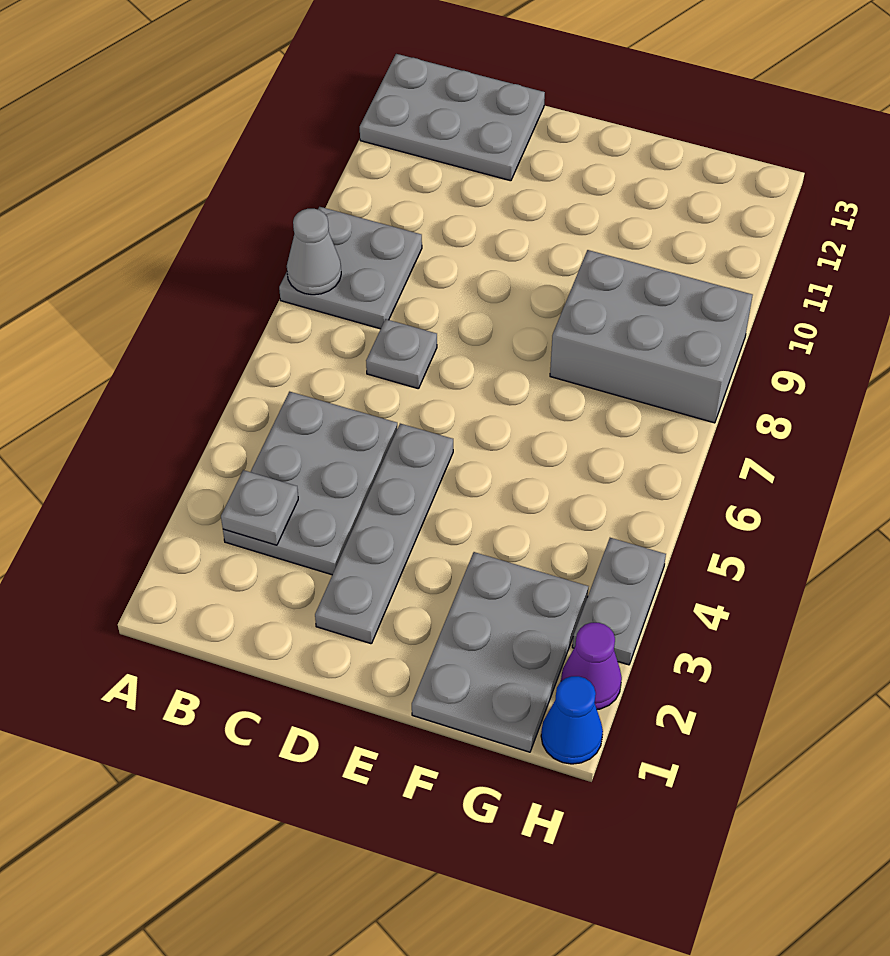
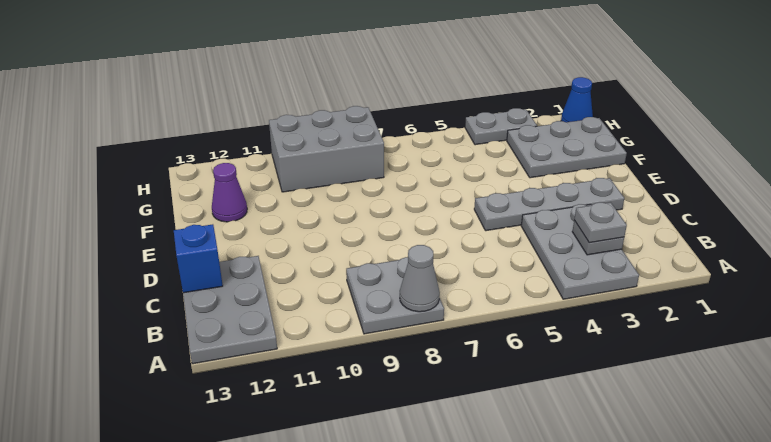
grey plate B3:C5 level 1 -> grey plate A3:C4 level 1
grey plate C7 level 1 -> grey plate B3 level 3
none -> blue brick C13 level 2
grey brick F8:H9 level 1 -> grey brick G8:H10 level 1
purple cone H2 level 1 -> purple cone F12 level 1

